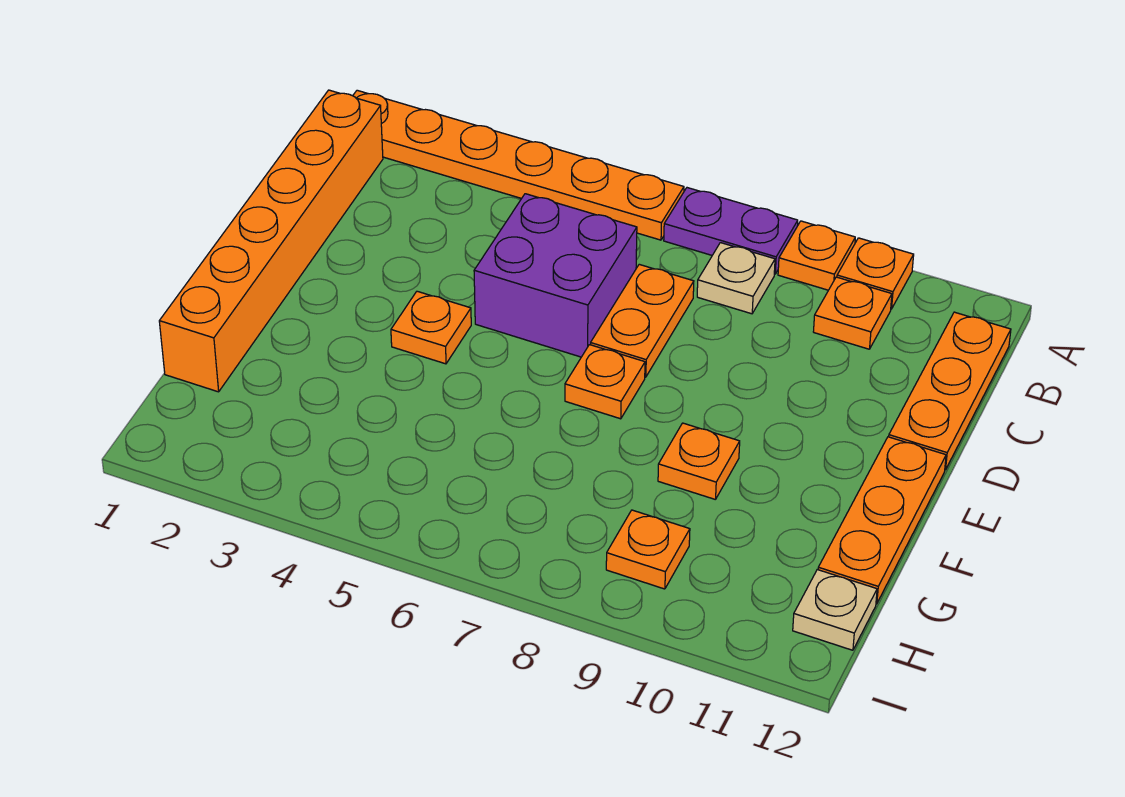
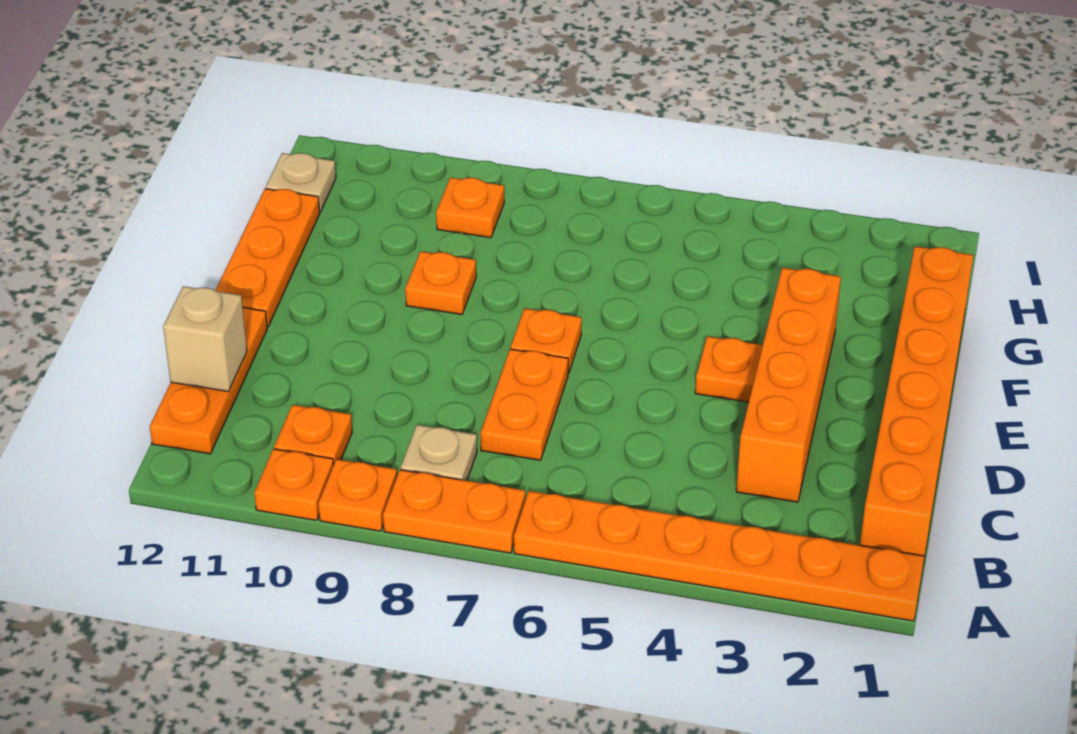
purple plate A7:A8 level 1 -> orange plate A7:A8 level 1
none -> orange brick C3:F3 level 1
purple brick C5:D6 level 1 -> none
none -> tan brick C12 level 2

